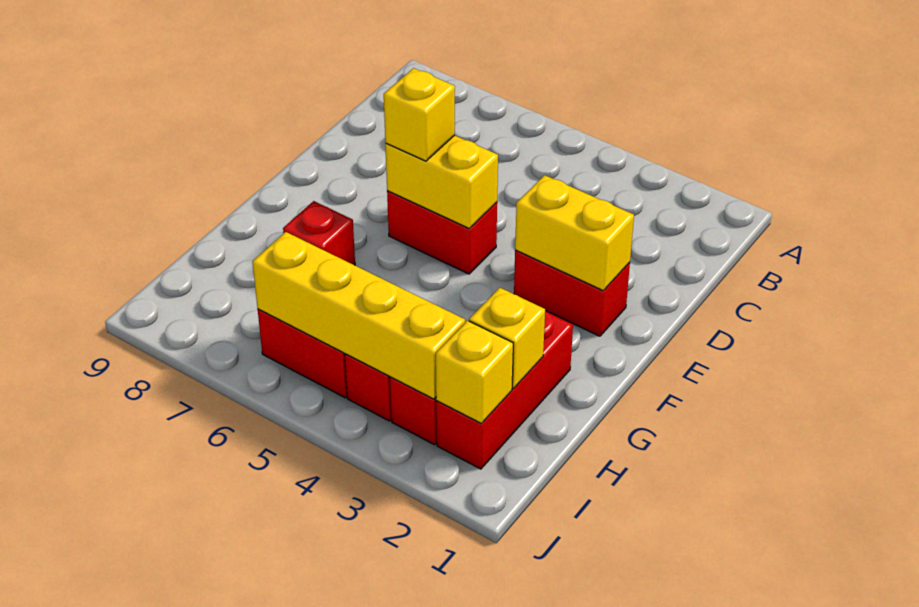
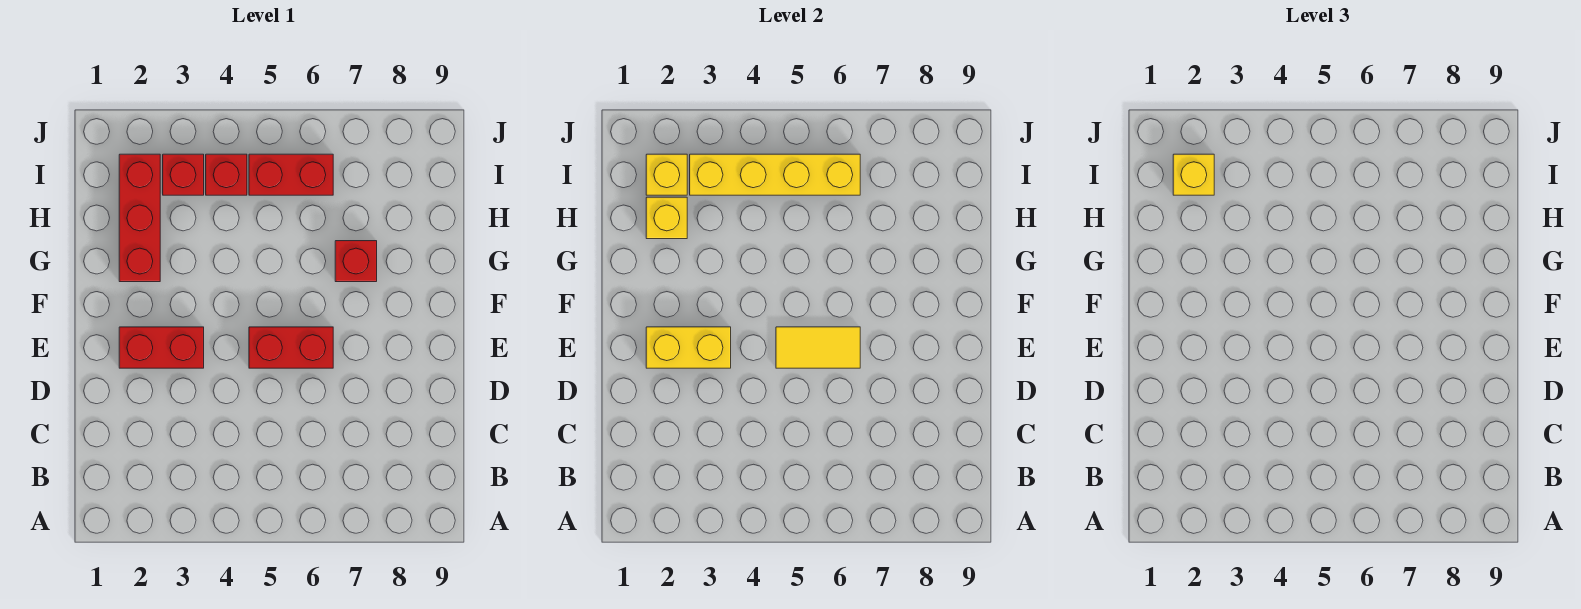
yellow brick E5:E6 level 2 -> yellow tile E5:E6 level 2
yellow brick E6 level 3 -> yellow brick I2 level 3

